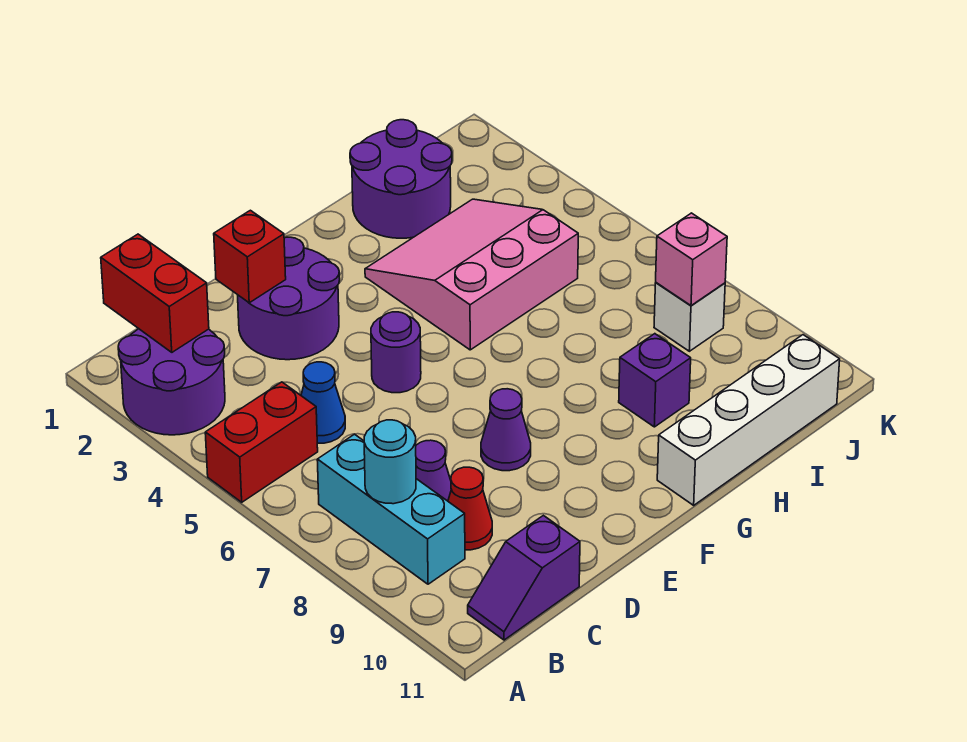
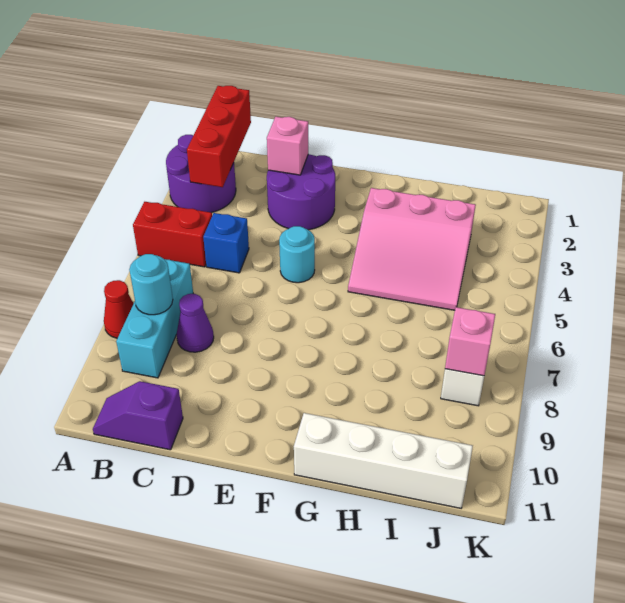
red brick B1:B2 level 2 -> red brick B1:B3 level 2
blue cone C5 level 1 -> blue brick C5 level 1
red cone C9 level 1 -> red cone A8 level 1
red brick D2 level 2 -> pink brick D2 level 2
purple round brick E5 level 1 -> cyan round brick E5 level 1
purple cone E8 level 1 -> none
pink slope G3:I5 level 1 top 5 -> pink slope G3:I5 level 1 top 3
purple round brick H1:I2 level 1 -> none
purple brick H9 level 1 -> none

